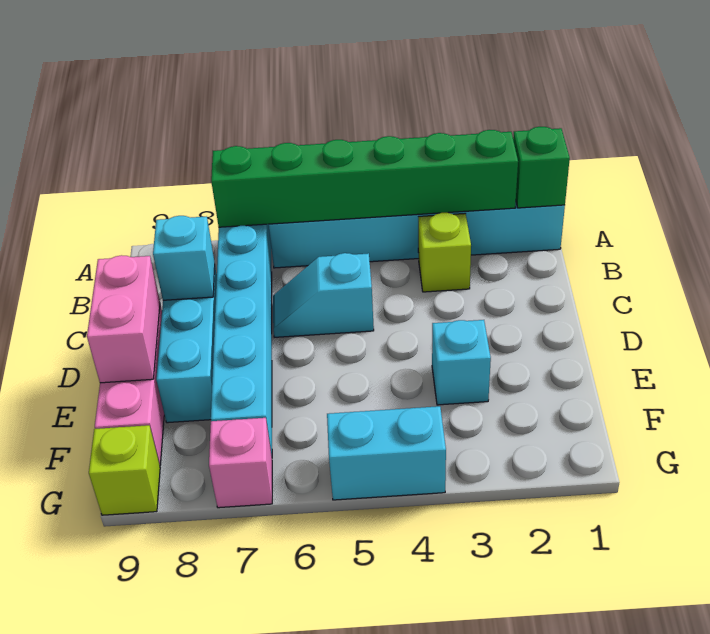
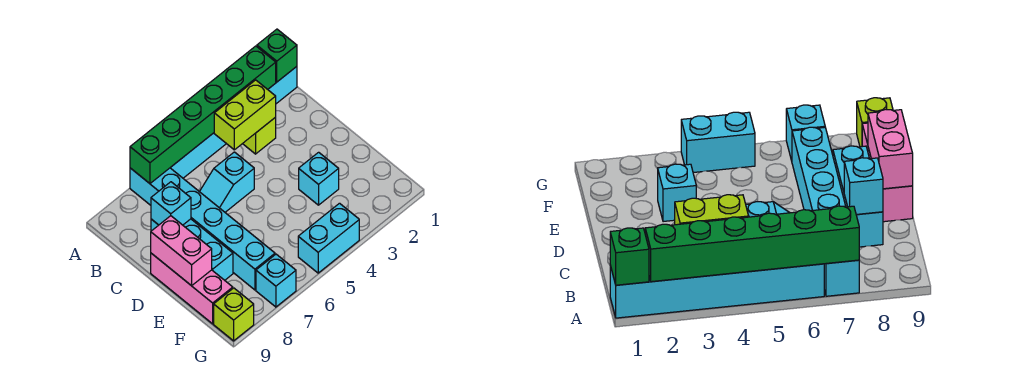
none -> lime brick B3:B4 level 2
pink brick G7 level 1 -> cyan brick G7 level 1

